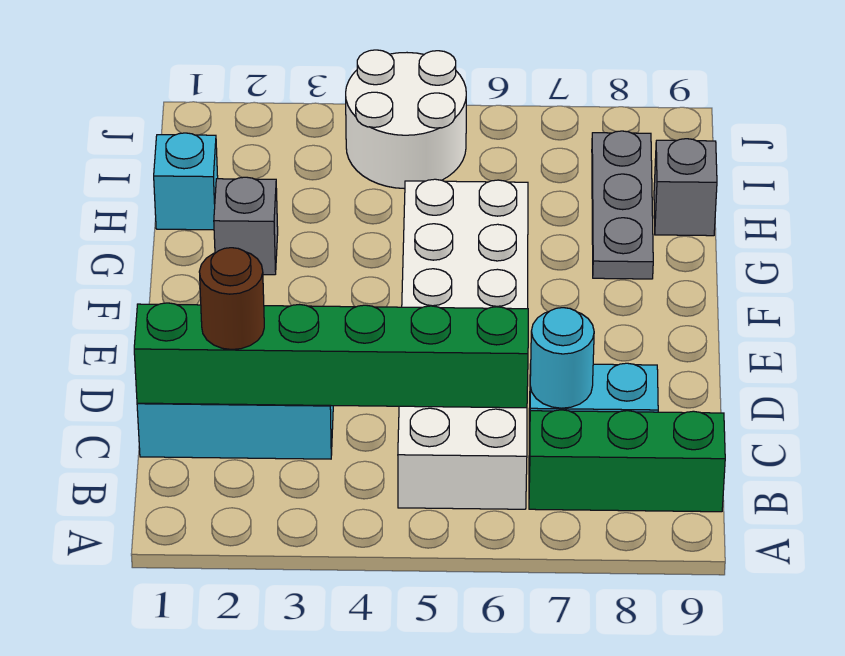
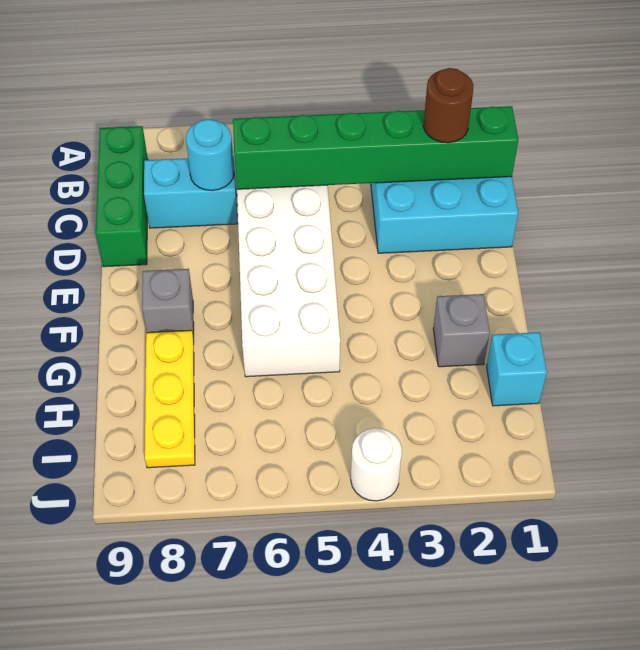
green brick B7:B9 level 1 -> green brick B9:D9 level 1
grey plate G8:I8 level 1 -> yellow plate G8:I8 level 1
grey brick H9 level 1 -> grey brick F8 level 1
white round brick I4:J5 level 1 -> white round brick J4 level 1

